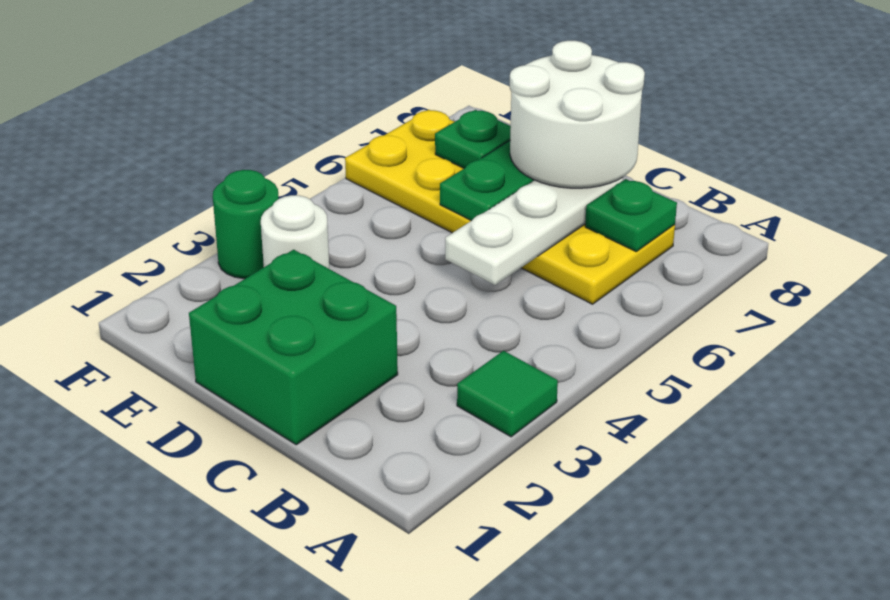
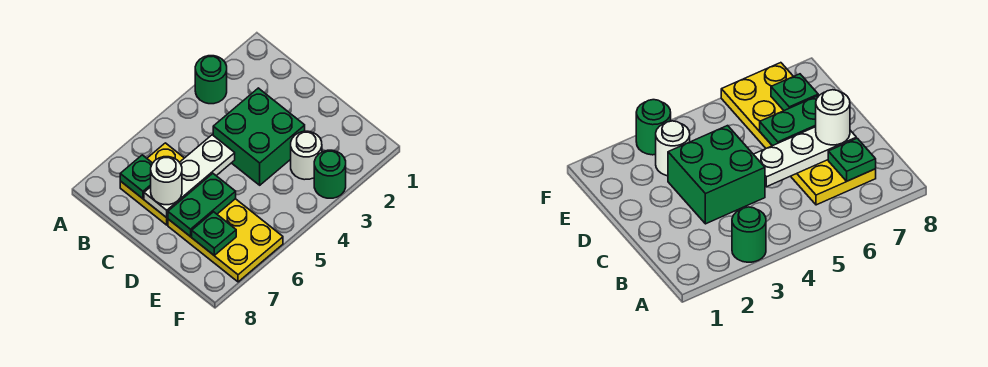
green tile A3 level 1 -> green round brick A3 level 1
green brick C1:D2 level 1 -> green brick C3:D4 level 1
white round brick C7:D8 level 3 -> white round brick C7 level 3

